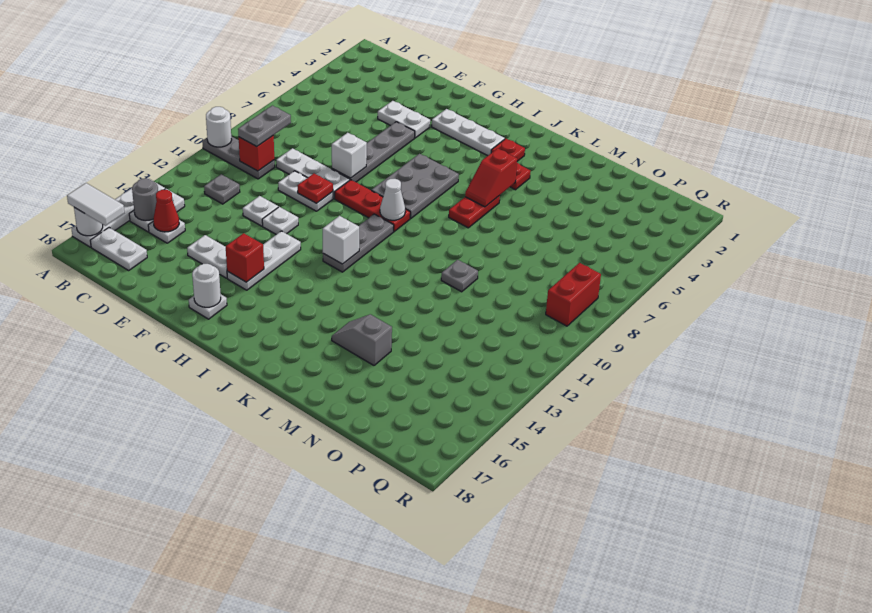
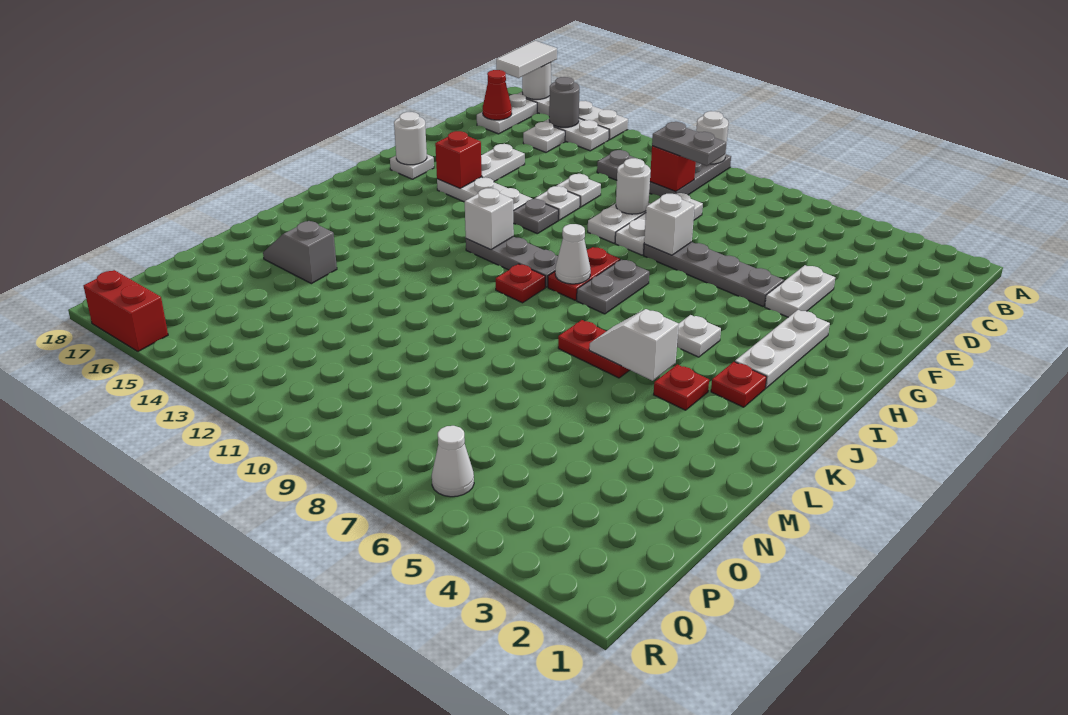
red cone C15 level 2 -> red cone C17 level 2
none -> white round brick E10 level 2
red plate F10 level 2 -> red plate J10 level 1
red plate G9:I9 level 1 -> red plate H9:I9 level 1
grey plate H6:I8 level 1 -> grey plate H8:I8 level 1
none -> white plate I5 level 1
red slope K5:K6 level 2 top 5 -> white slope K5:K6 level 2 top 5
grey slope L15:M15 level 1 top M -> grey slope M15:M16 level 1 top 15
grey plate M10 level 1 -> grey plate G12 level 1
none -> white cone Q6 level 1
red brick Q8:Q9 level 1 -> red brick R16:R17 level 1

